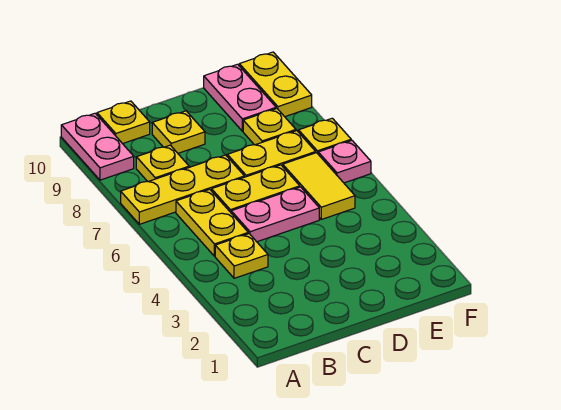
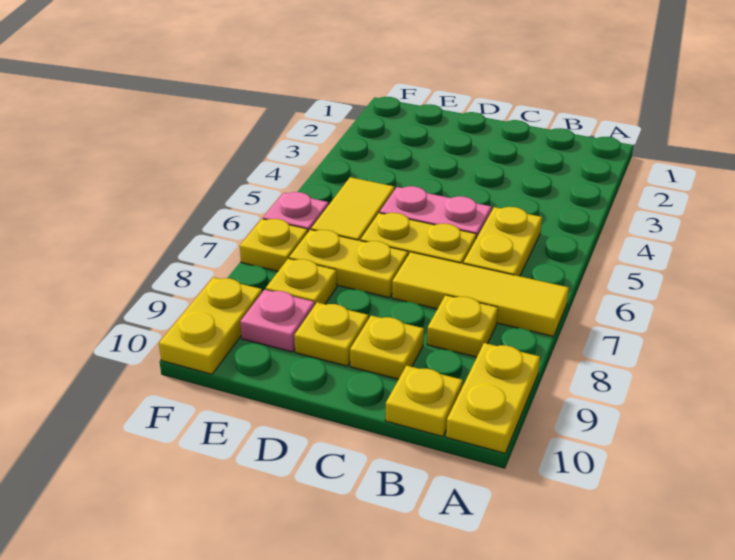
yellow plate A7:C7 level 1 -> yellow tile A7:C7 level 1
pink plate A9:A10 level 1 -> yellow plate A9:A10 level 1
yellow plate B4 level 1 -> yellow plate D9 level 1
pink plate E9:E10 level 1 -> pink plate E9 level 1

